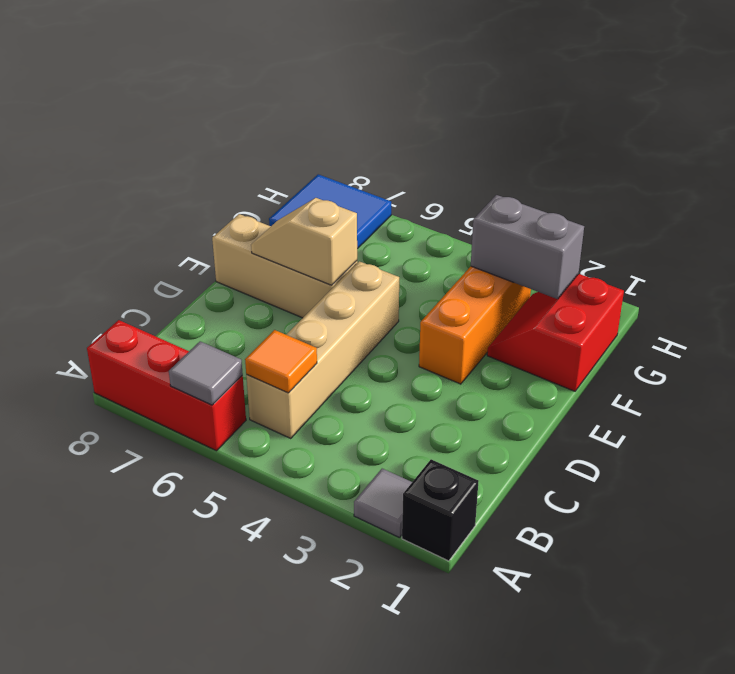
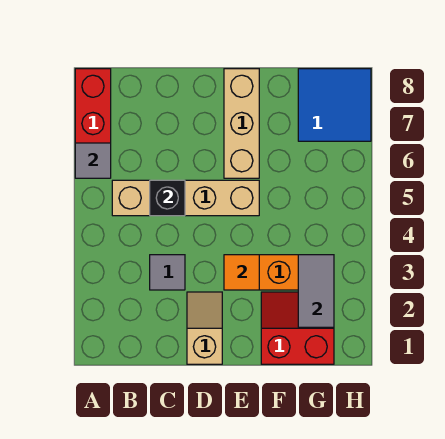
black brick A1 level 1 -> black brick C5 level 2
grey tile A2 level 1 -> grey tile C3 level 1
orange tile B5 level 2 -> orange tile E3 level 2
tan slope E6:E7 level 2 top 6 -> tan slope D1:D2 level 1 top 1
grey brick G2:G3 level 2 -> grey tile G2:G3 level 2

